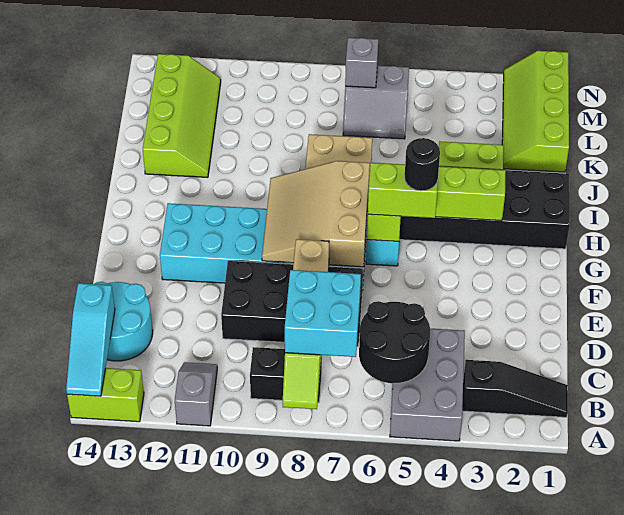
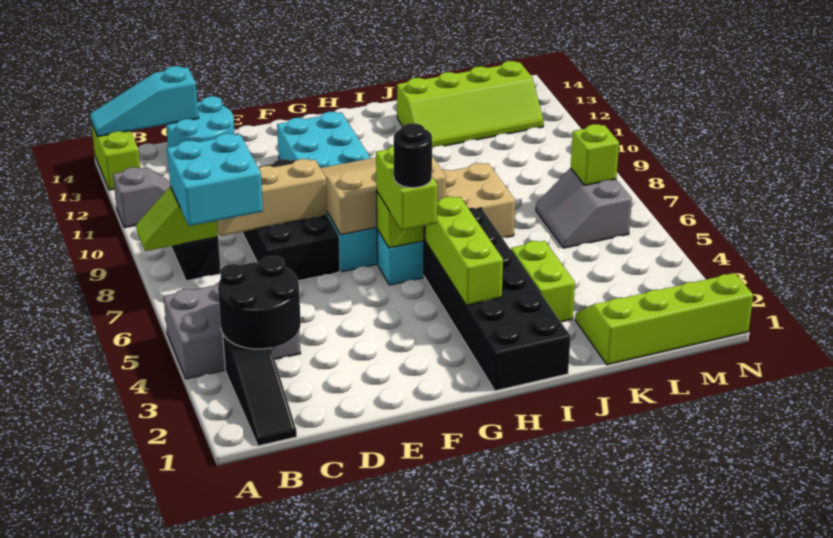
black round brick B5:C6 level 2 -> black round brick B3:C4 level 2
grey brick M7 level 2 -> lime brick M7 level 2

